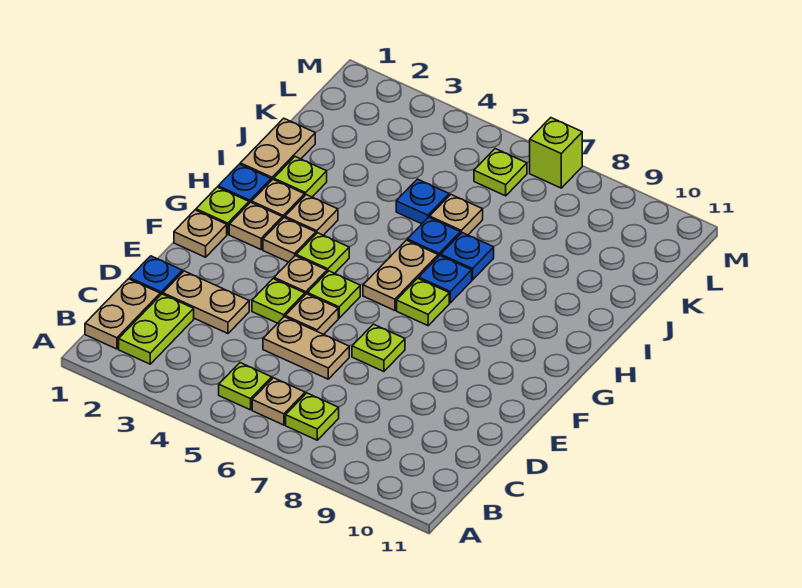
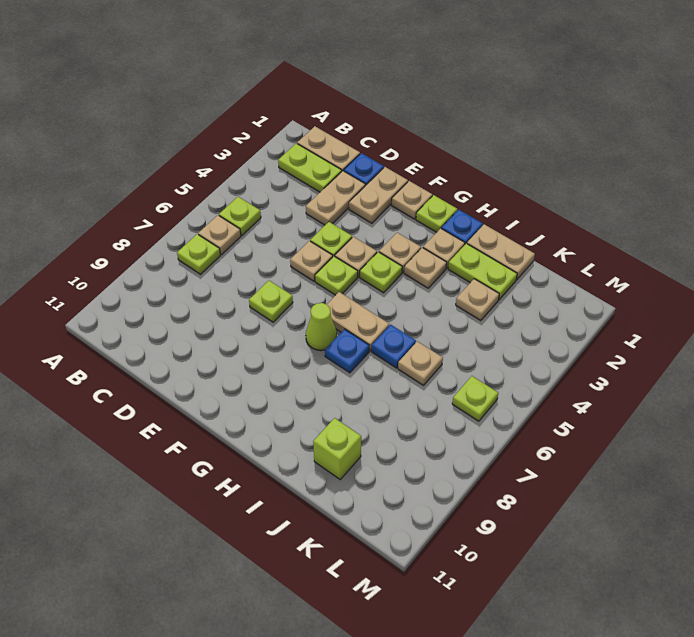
tan plate D5:D6 level 1 -> tan plate E1:E2 level 1
tan plate G2 level 1 -> tan plate J3 level 1
lime plate G7 level 1 -> lime cone G7 level 1
lime plate I2 level 1 -> lime plate I2:J2 level 1
blue plate I7 level 1 -> none
blue plate J5 level 1 -> none
lime brick M7 level 1 -> lime brick J10 level 1

